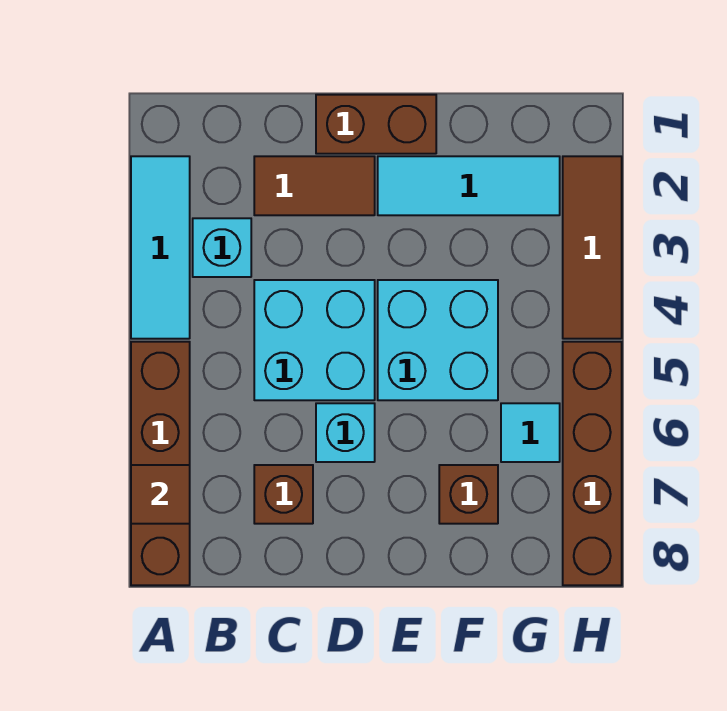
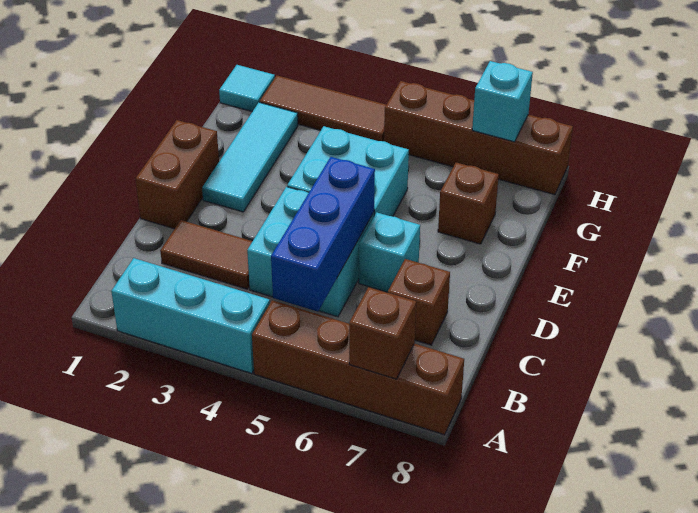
cyan tile A2:A4 level 1 -> cyan brick A2:A4 level 1
brown tile A7 level 2 -> brown brick A7 level 2
cyan brick B3 level 1 -> cyan brick H7 level 2
none -> blue brick B5:D5 level 2
brown tile C2:D2 level 1 -> brown tile C2:C3 level 1
cyan tile G6 level 1 -> cyan tile H1 level 1

